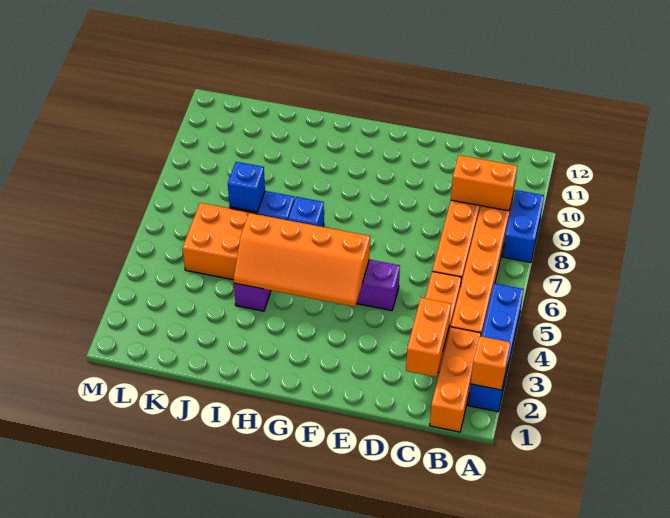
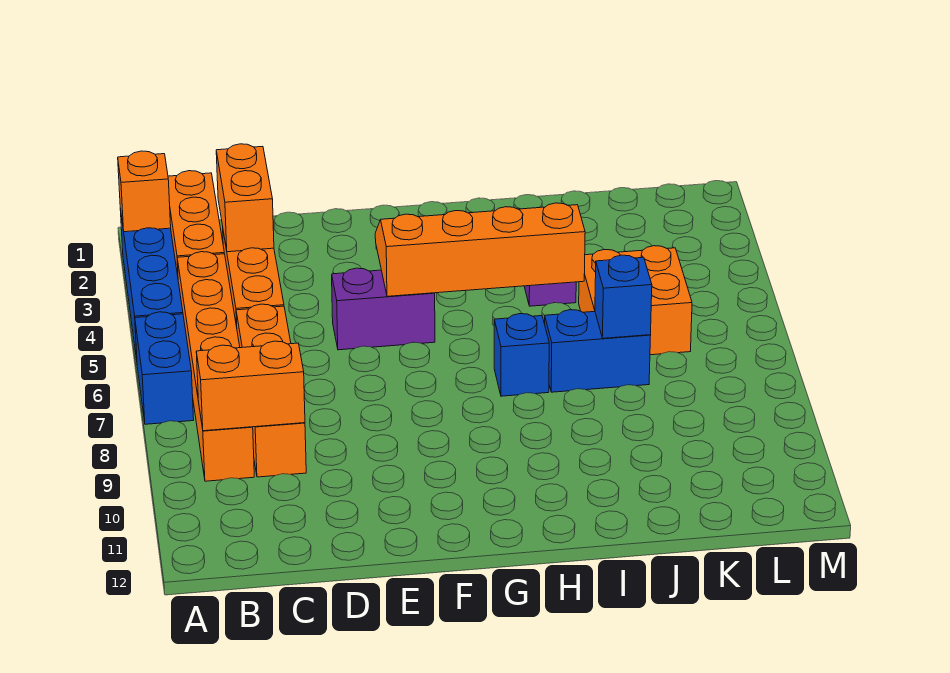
blue brick A8:A9 level 1 -> blue brick A6:A7 level 1

